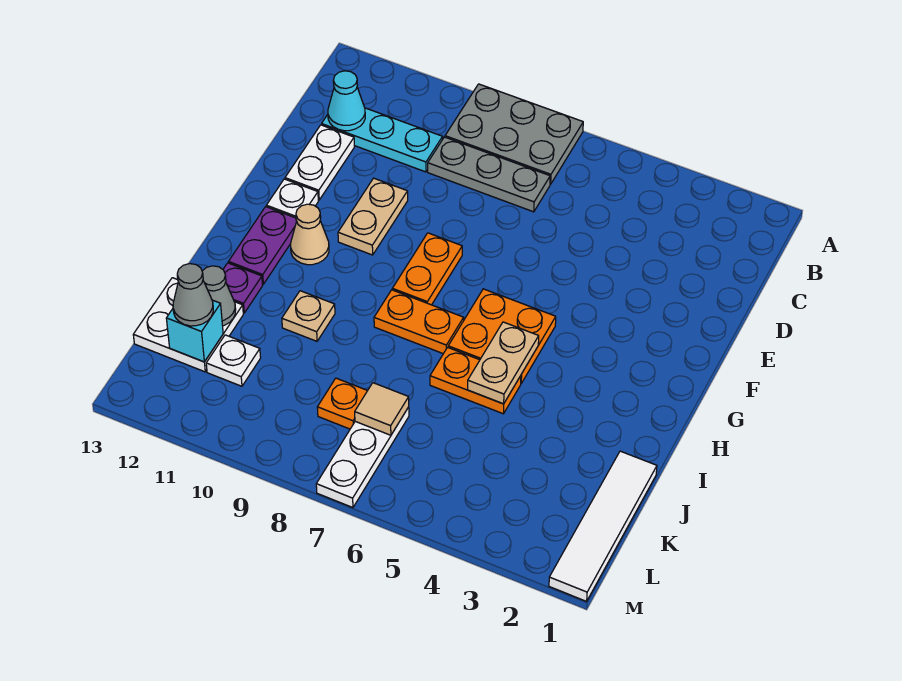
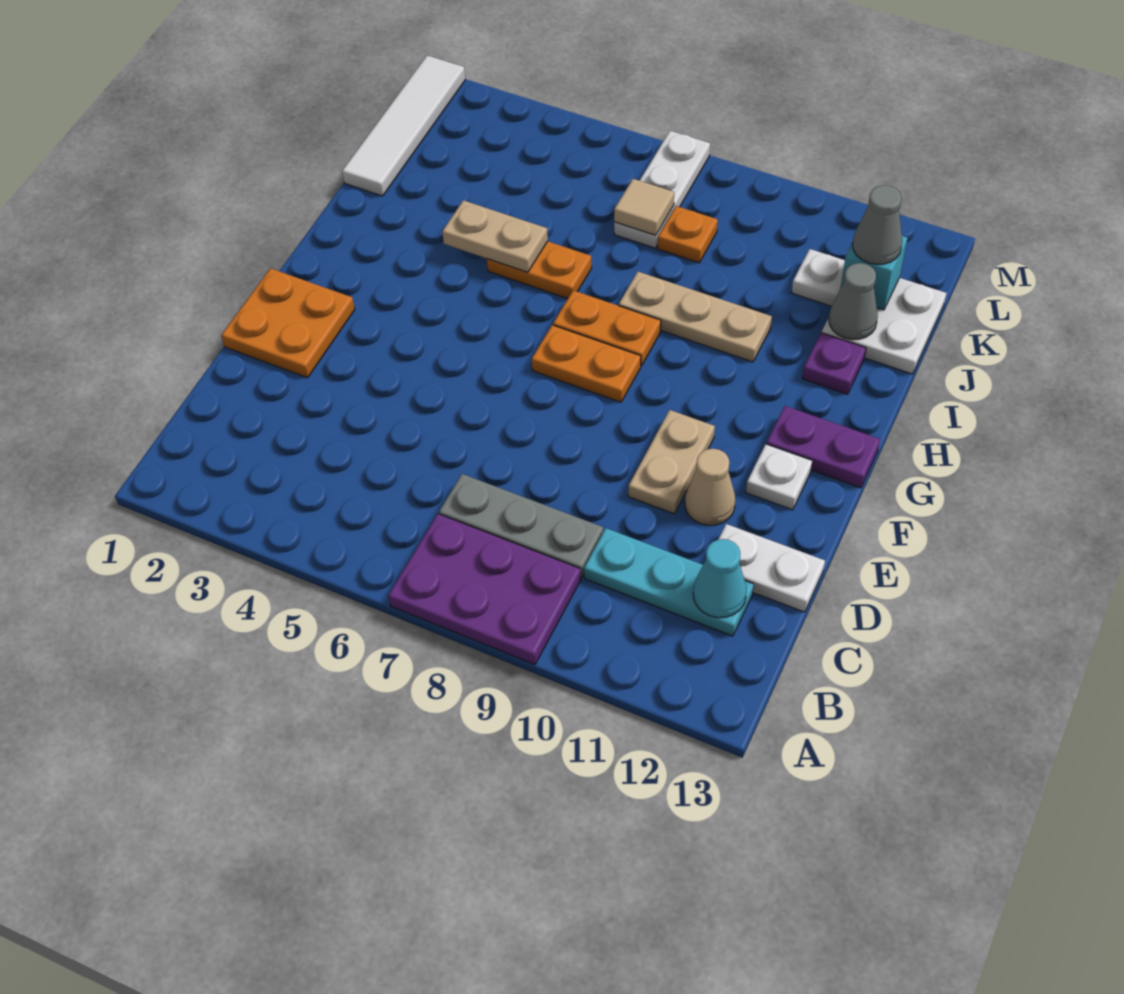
grey plate A7:B9 level 1 -> purple plate A7:B9 level 1
white plate D12:E12 level 1 -> white plate D12:D13 level 1
orange plate F8:G8 level 1 -> orange plate G7:G8 level 1
orange plate G5:H6 level 1 -> orange plate E1:F2 level 1
tan cone G11 level 1 -> tan cone E11 level 1
purple plate G12:H12 level 1 -> purple plate G12:G13 level 1
tan plate H5:I5 level 2 -> tan plate I4:I5 level 2
tan plate I10 level 1 -> tan plate I8:I10 level 1

